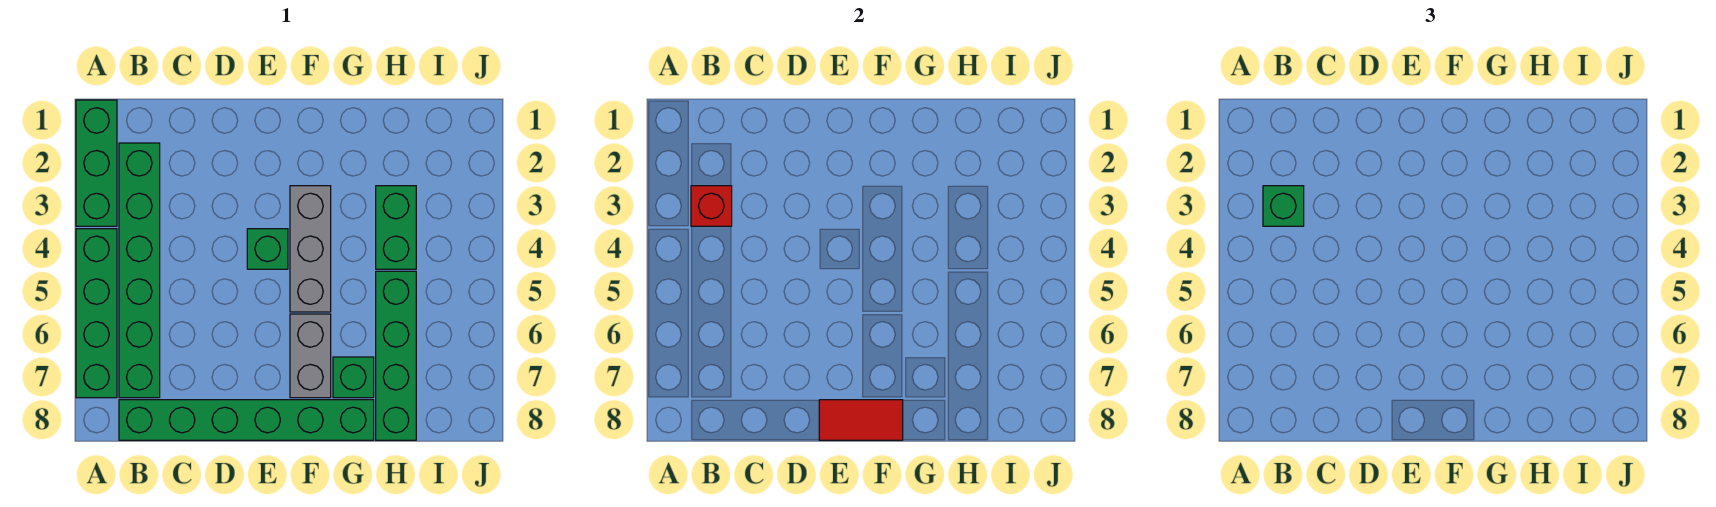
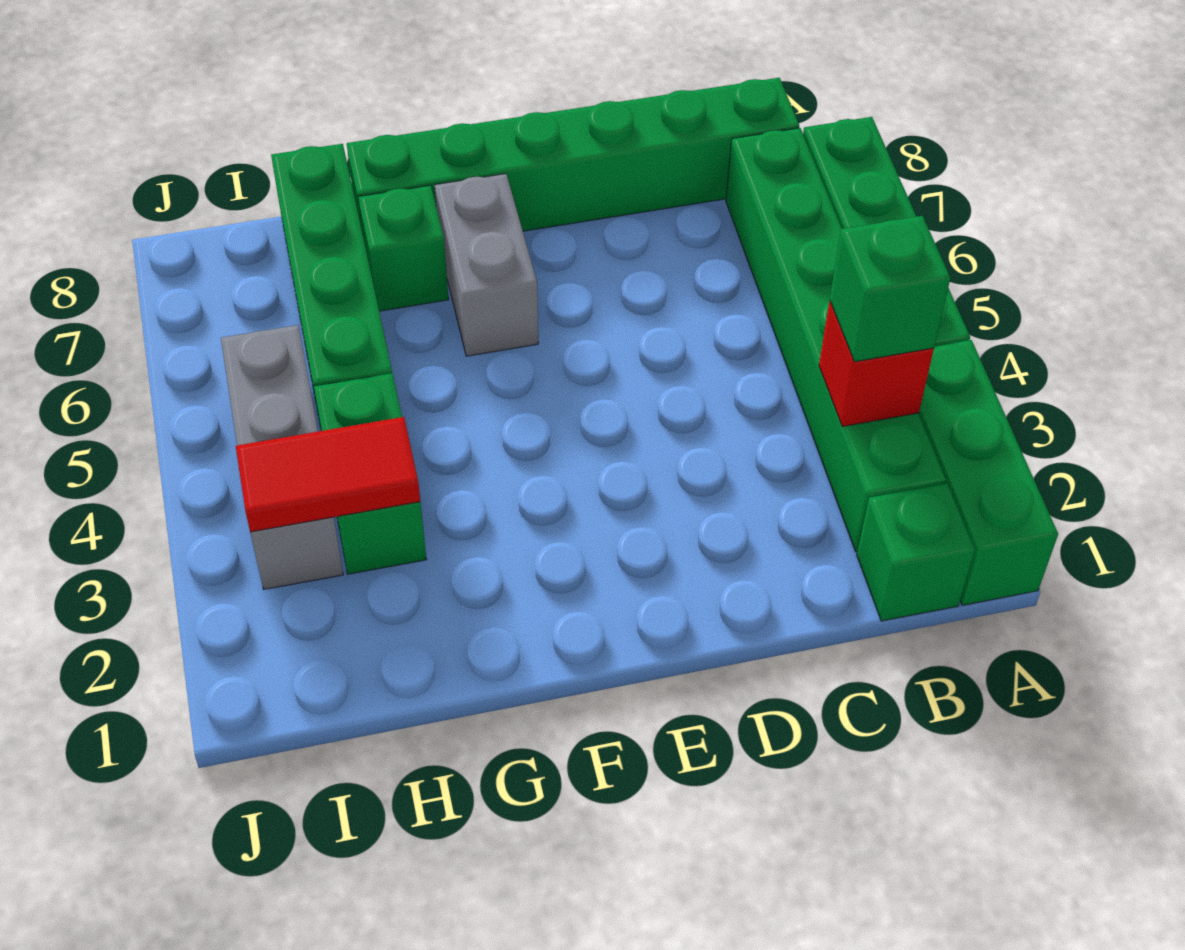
green brick E4 level 1 -> green brick B1 level 1
red tile E8:F8 level 2 -> red tile H3:I3 level 2
grey brick F3:F5 level 1 -> grey brick I3:I5 level 1

